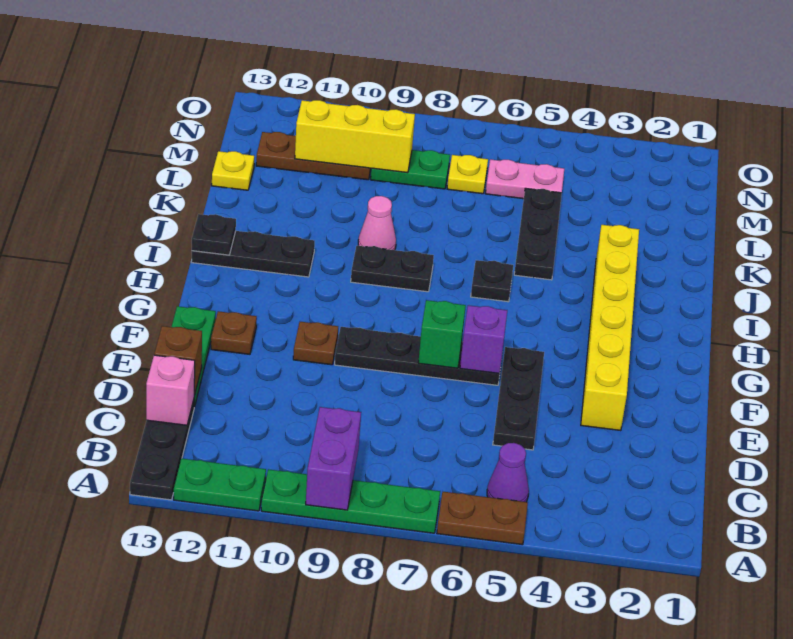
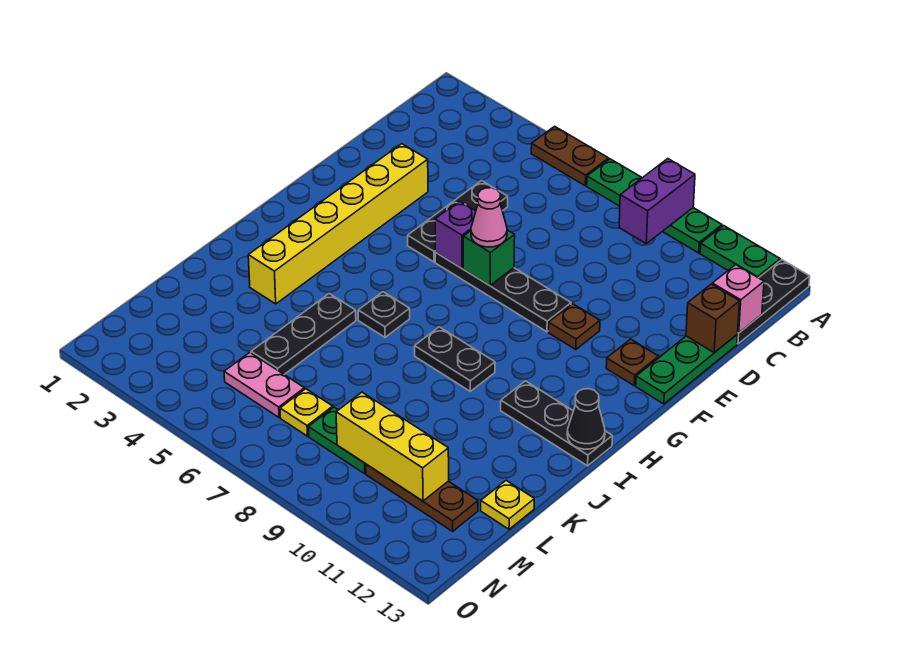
purple cone B5 level 1 -> none
black plate I13 level 2 -> black cone I13 level 2
pink cone J9 level 1 -> pink cone F7 level 3

